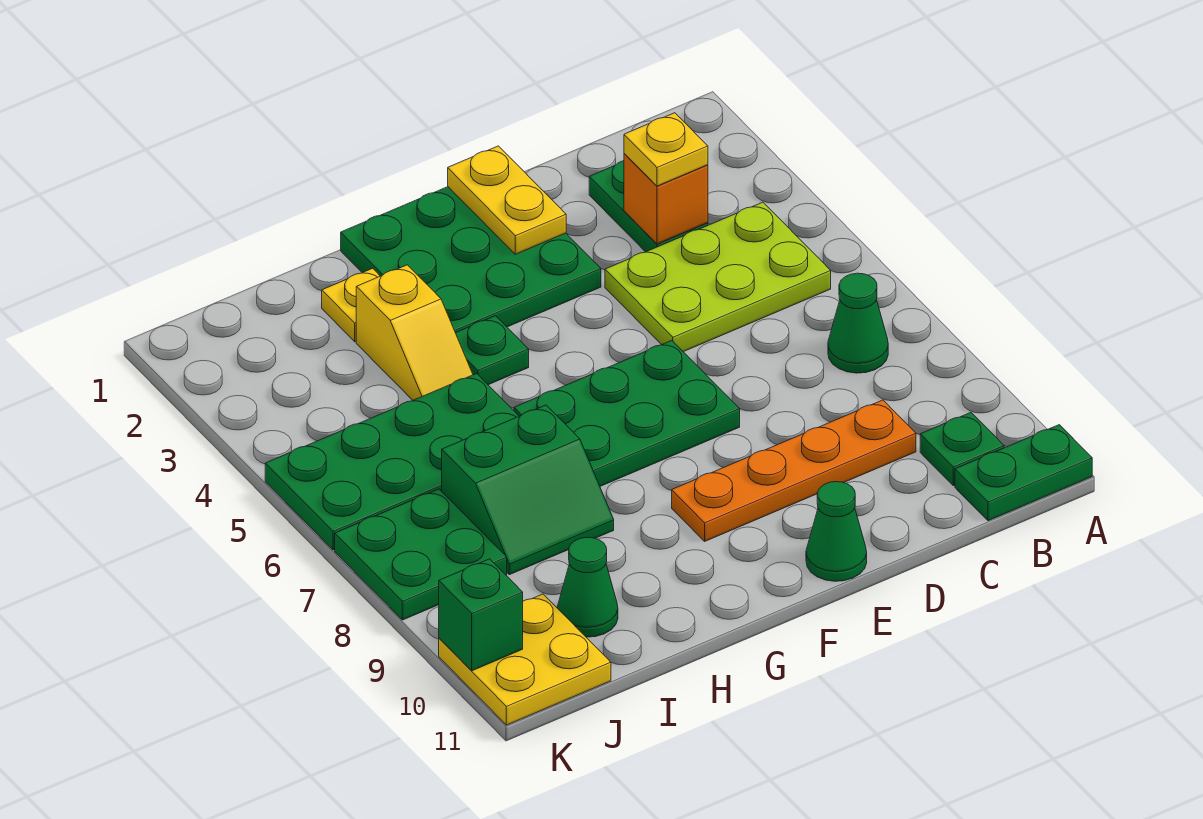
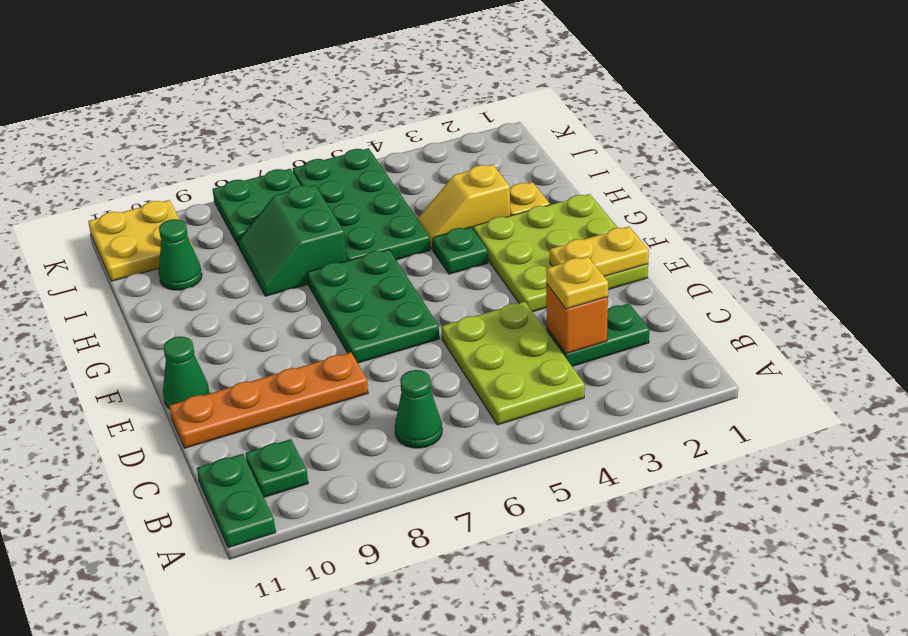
orange plate C9:F9 level 1 -> orange plate D8:D11 level 1
green plate E1:G3 level 1 -> lime plate E1:G3 level 1
green brick K10 level 2 -> none

